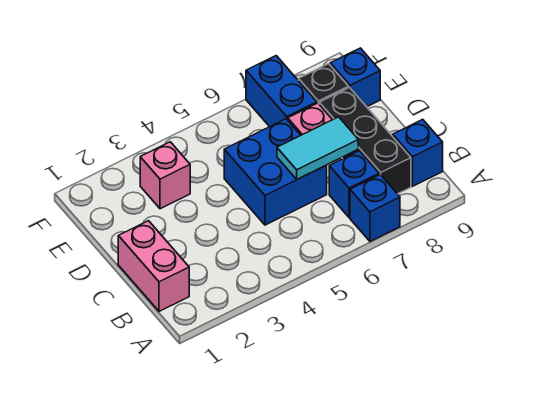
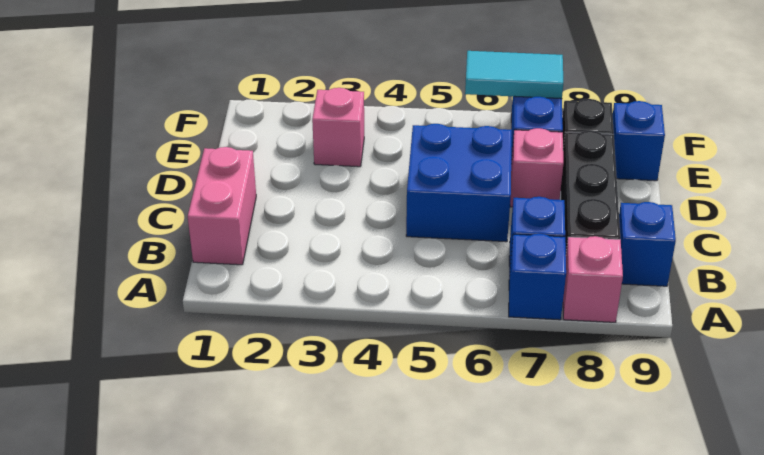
none -> pink brick A8 level 1
cyan tile C6:C7 level 2 -> cyan tile F6:F7 level 2

